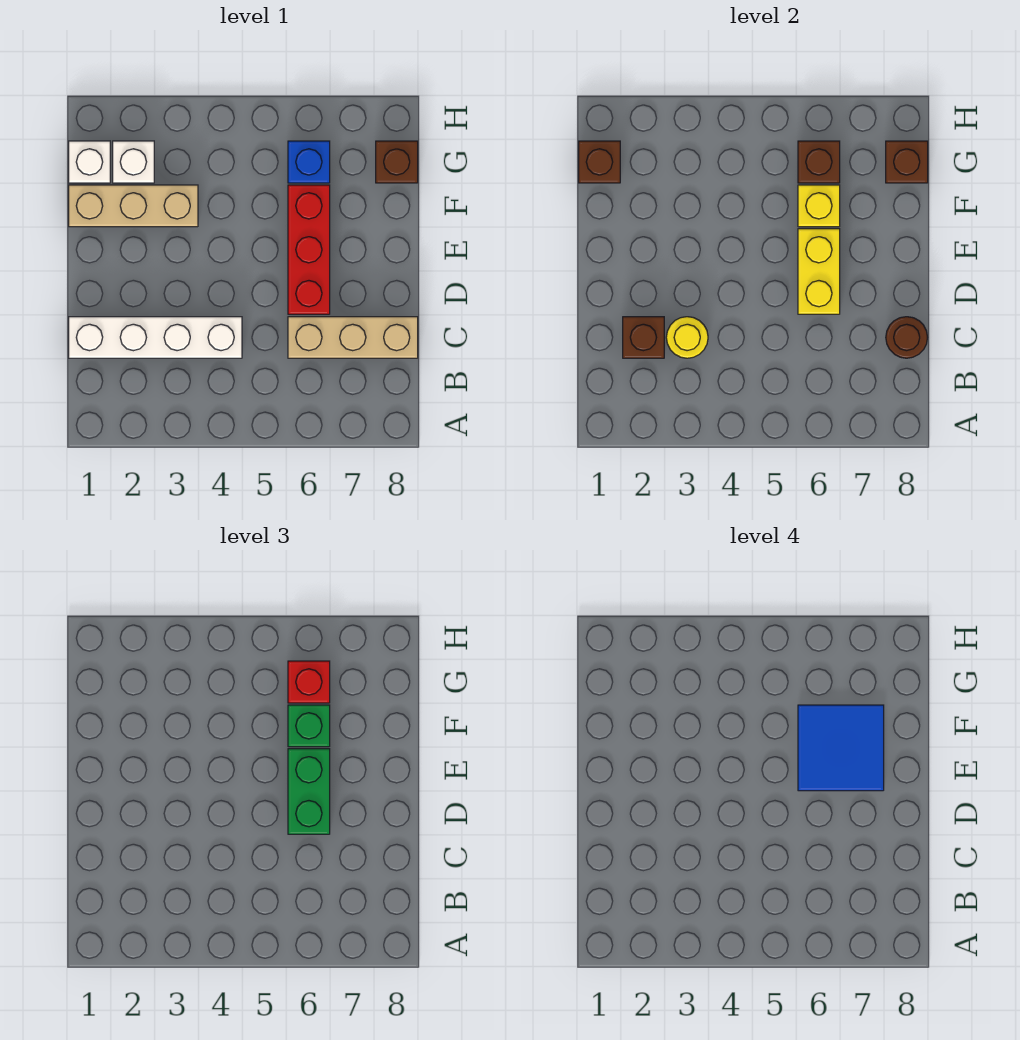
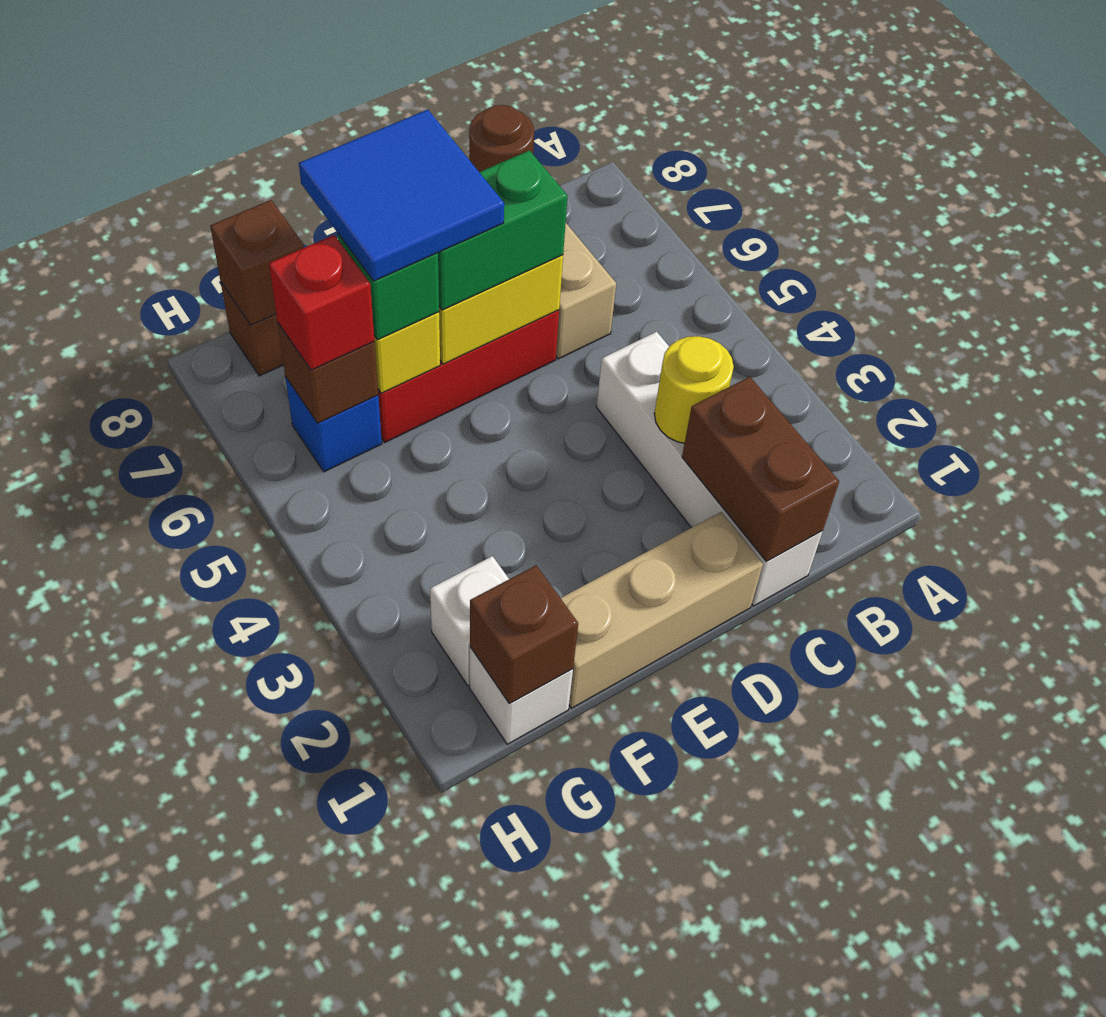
brown brick C2 level 2 -> brown brick C1:C2 level 2
tan brick F1:F3 level 1 -> tan brick D1:F1 level 1

